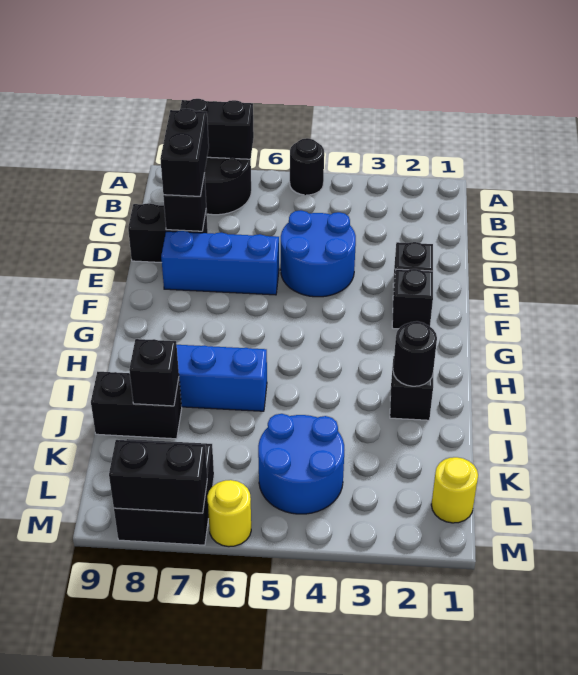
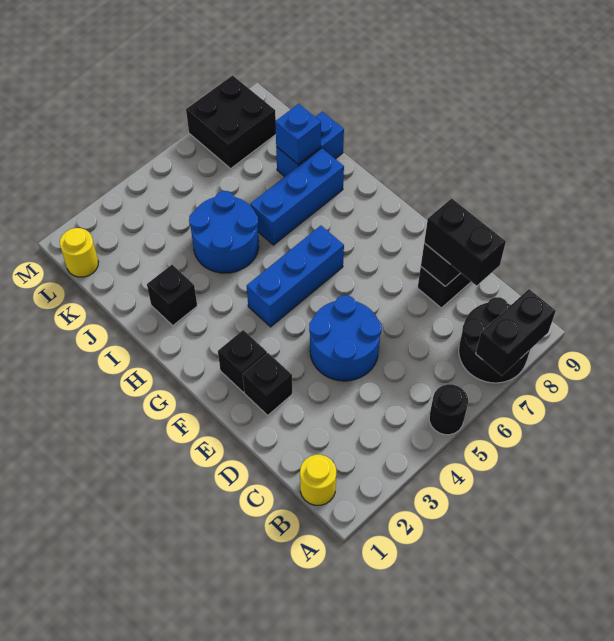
blue brick E6:E8 level 1 -> blue brick G4:G6 level 1
black round brick I2 level 2 -> none
black brick J8:J9 level 1 -> blue brick J8:J9 level 1
black brick J8 level 2 -> blue brick J8 level 2
blue round brick K4:L5 level 1 -> blue round brick I4:J5 level 1
yellow round brick M6 level 1 -> yellow round brick B1 level 1
black brick M7:M8 level 2 -> none

